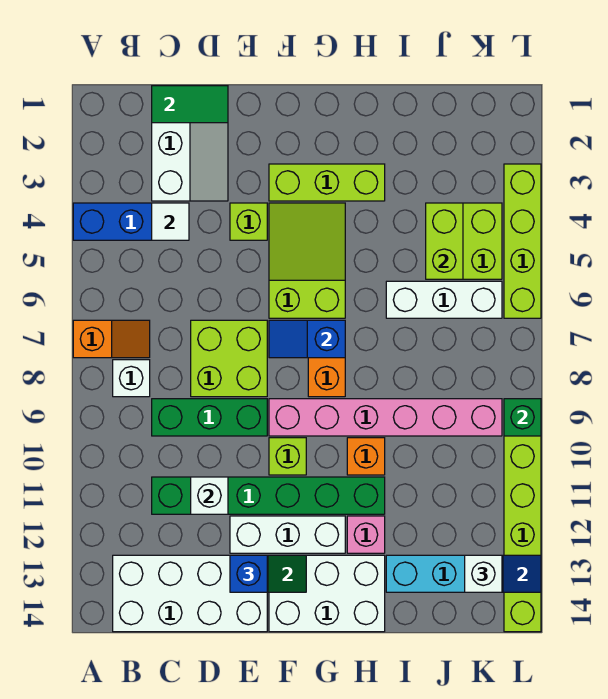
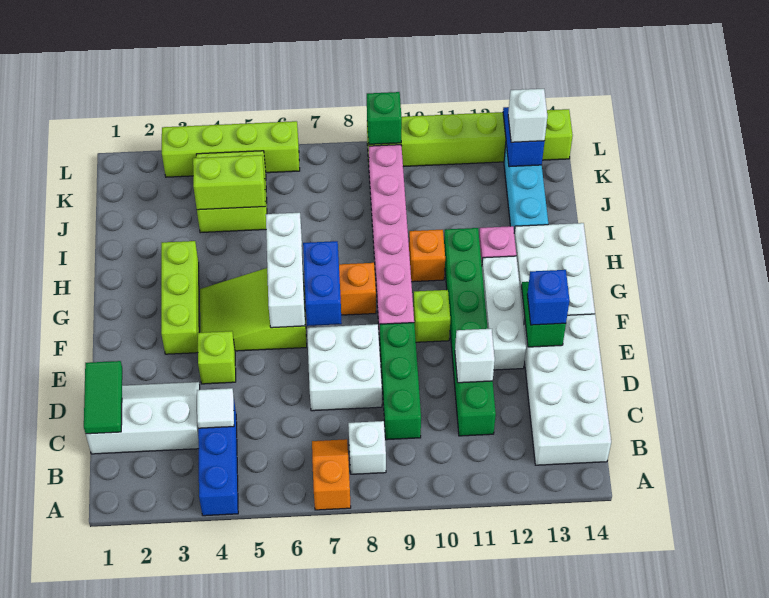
lime brick D7:E8 level 1 -> white brick D7:E8 level 1
blue slope F7:G7 level 2 top G -> blue brick F7:G7 level 2
white brick I6:K6 level 1 -> white brick F6:H6 level 2

